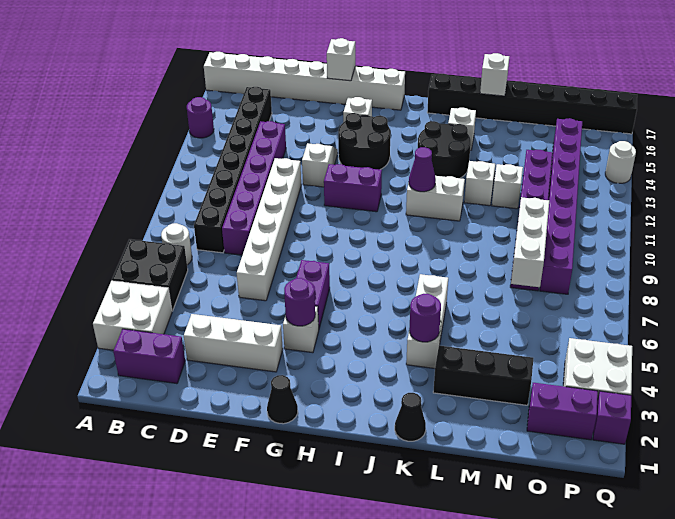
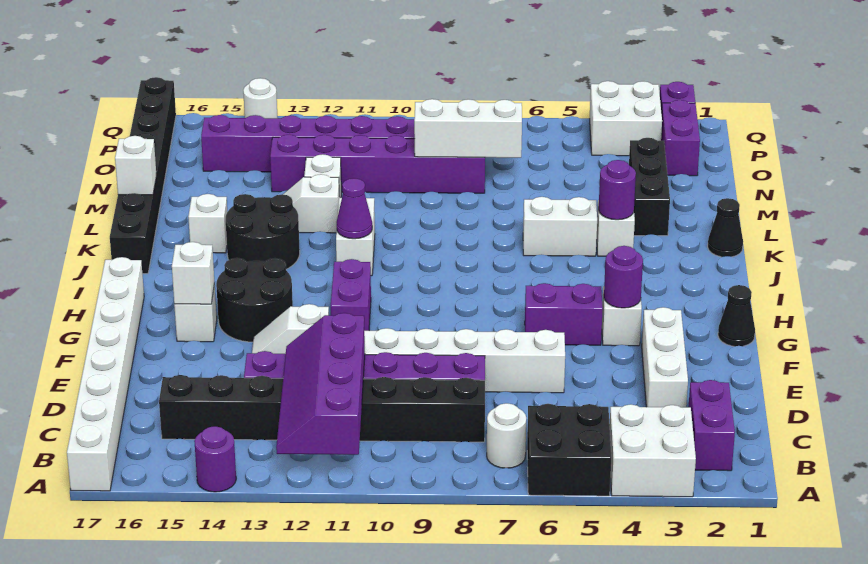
none -> purple slope A11:D12 level 2 top 11
white brick F17 level 2 -> white brick G15 level 2

